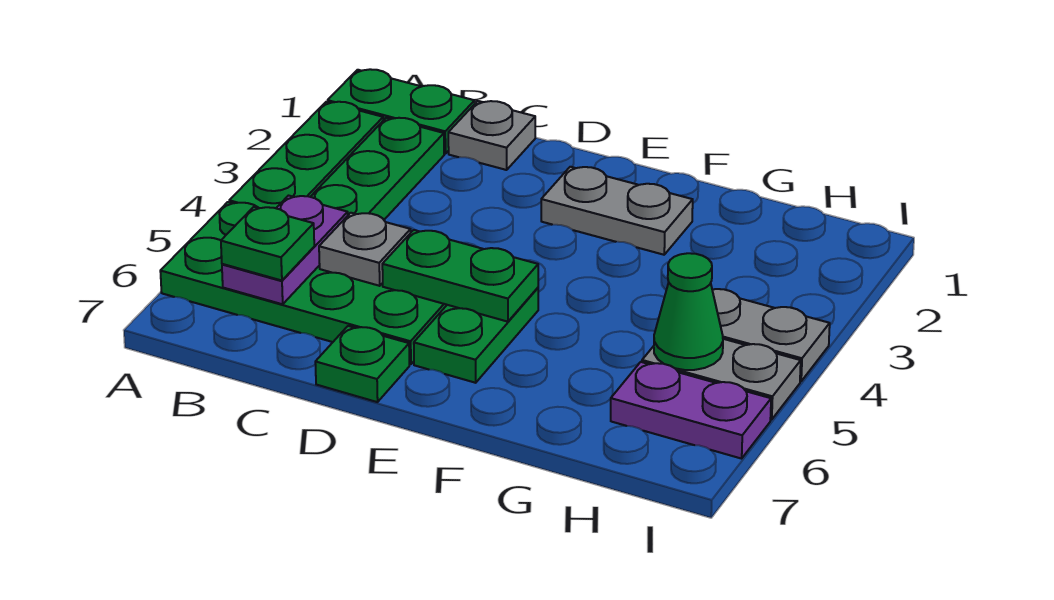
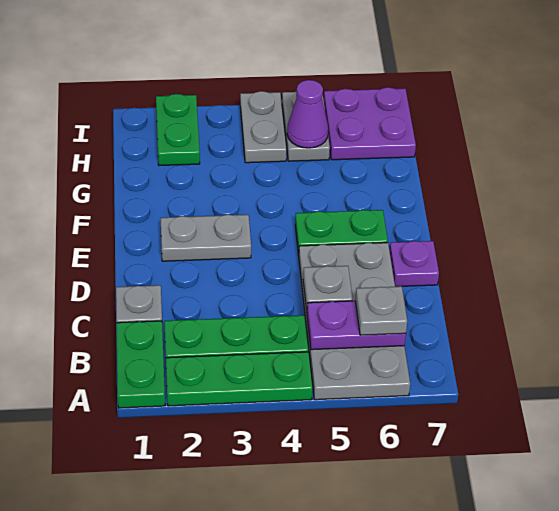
green plate A5:D6 level 1 -> grey plate A5:D6 level 1
green plate B6 level 3 -> grey plate B6 level 3
green plate D5:E5 level 2 -> green plate H2:I2 level 1
green plate D7 level 1 -> purple plate D7 level 1
grey plate E2:F2 level 1 -> grey plate E2:E3 level 1
green cone H5 level 2 -> purple cone H5 level 2
purple plate H6:I6 level 1 -> purple plate H6:I7 level 1

